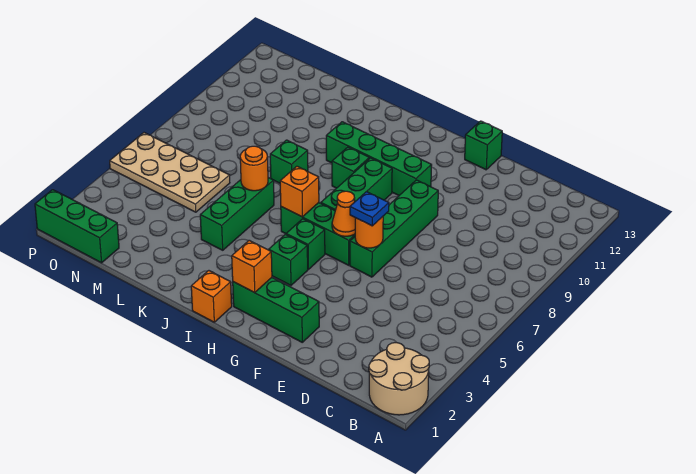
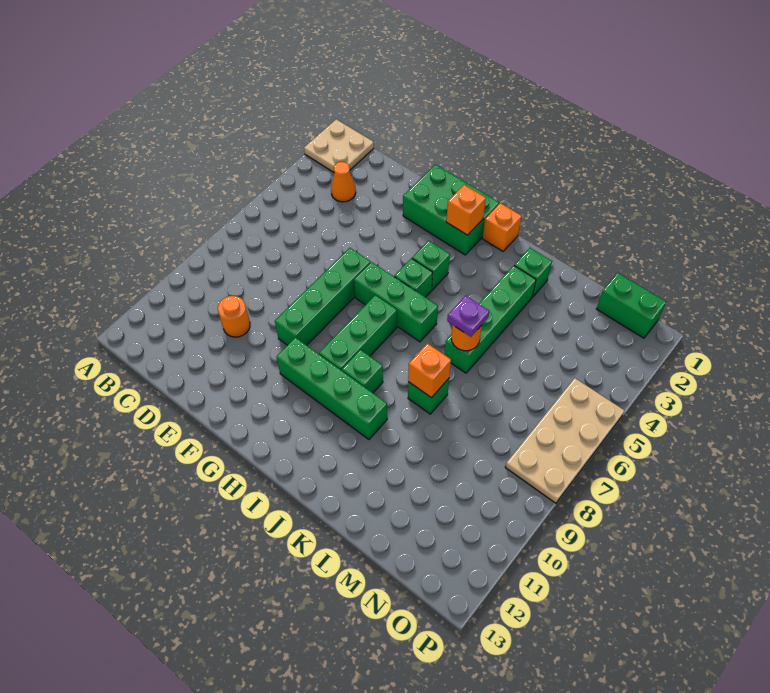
tan round brick A1:B2 level 1 -> tan plate A1:B2 level 1
green brick F2:H2 level 1 -> green brick F1:H2 level 1
orange round brick F6 level 2 -> orange round brick D10 level 1
blue plate F6 level 3 -> none
green brick F13 level 1 -> green brick K2 level 1
orange cone G6 level 2 -> orange cone C3 level 1
orange brick I6 level 2 -> orange brick K8 level 2
green brick K4:K6 level 1 -> green brick K3:K6 level 1
none -> purple plate K6 level 3
tan plate M5:P6 level 1 -> tan plate O5:P8 level 1
green brick N1:P1 level 1 -> green brick N1:O1 level 1

